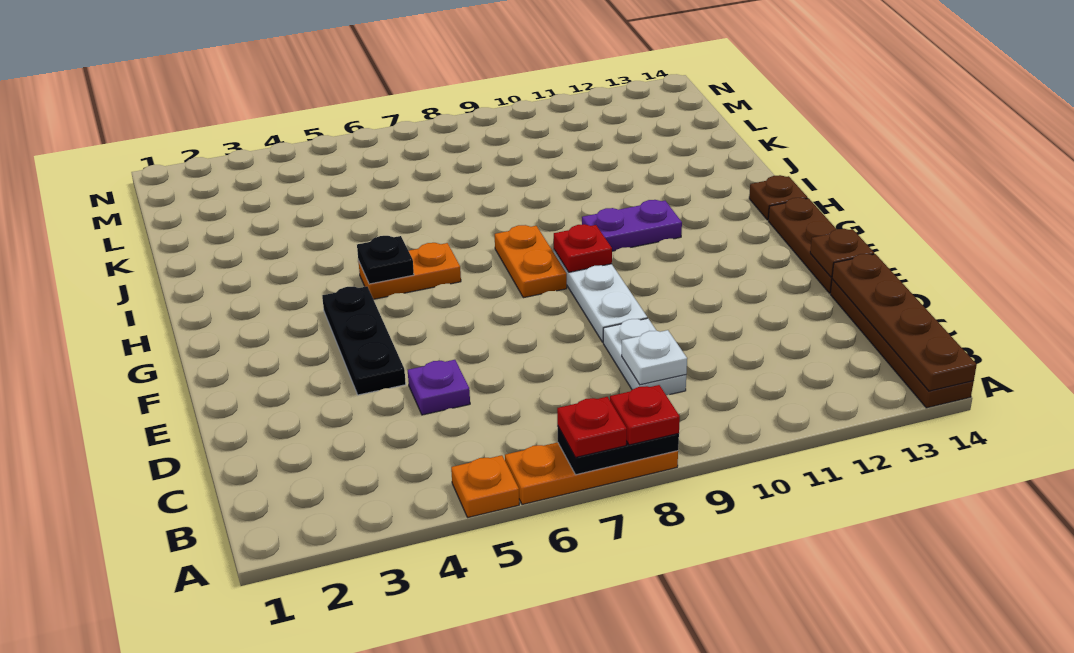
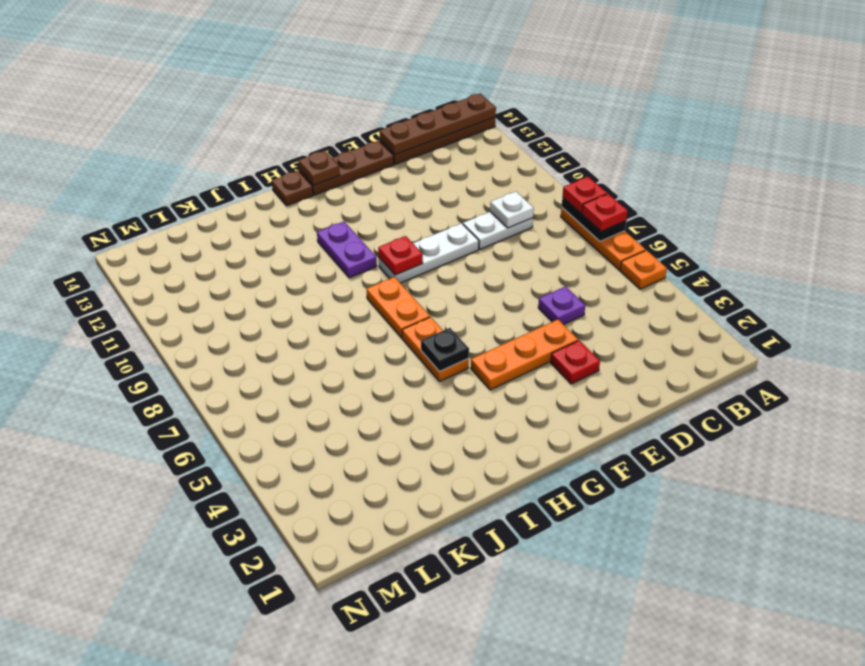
none -> red plate E3 level 1
black plate E4:G4 level 1 -> orange plate E4:G4 level 1
brown plate E14 level 2 -> brown plate G14 level 2
orange plate G8:H8 level 1 -> orange plate H7:H8 level 1

